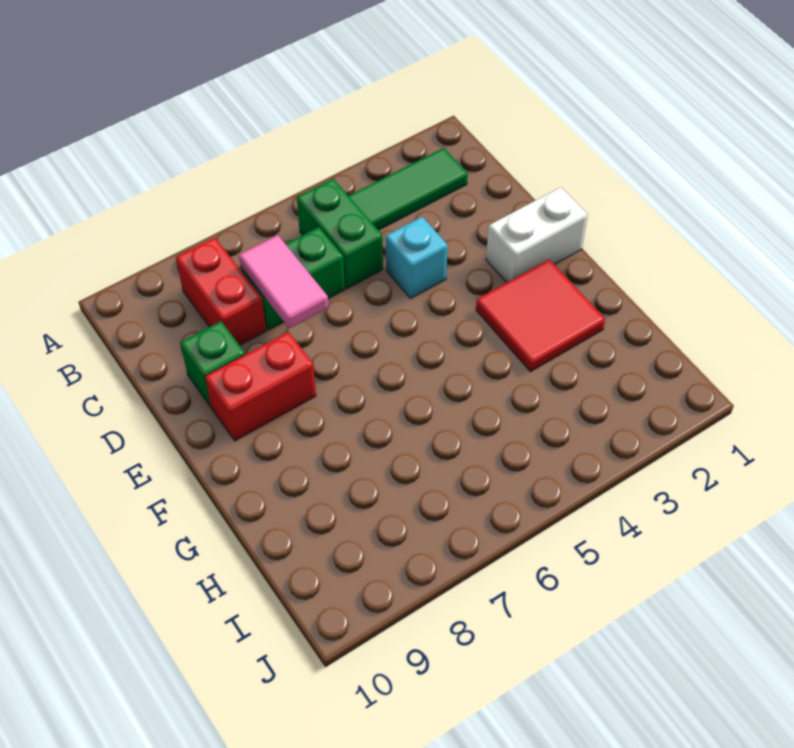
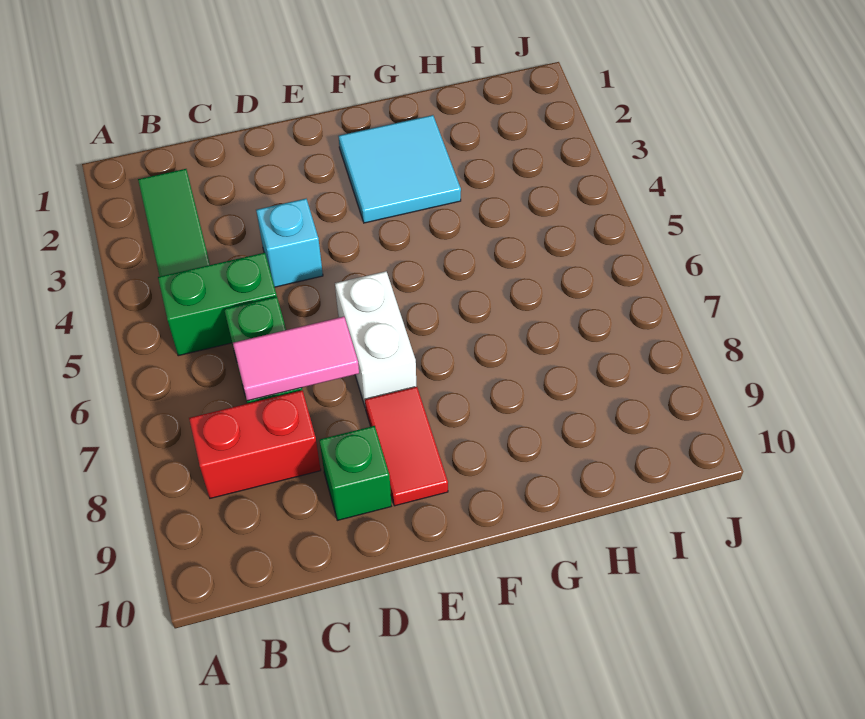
white brick E1:E2 level 1 -> white brick E6:E7 level 1
red brick E8:E9 level 1 -> red tile E8:E9 level 1
red tile F2:G3 level 1 -> cyan tile F2:G3 level 1

